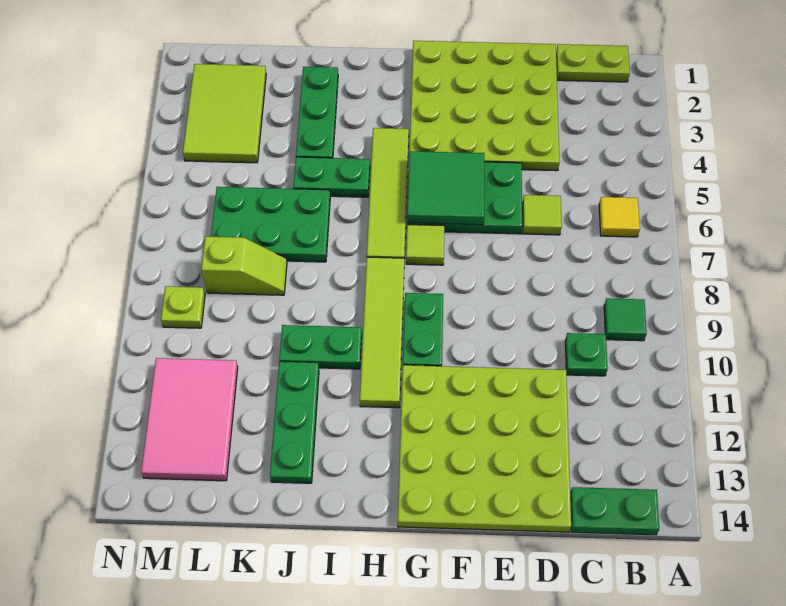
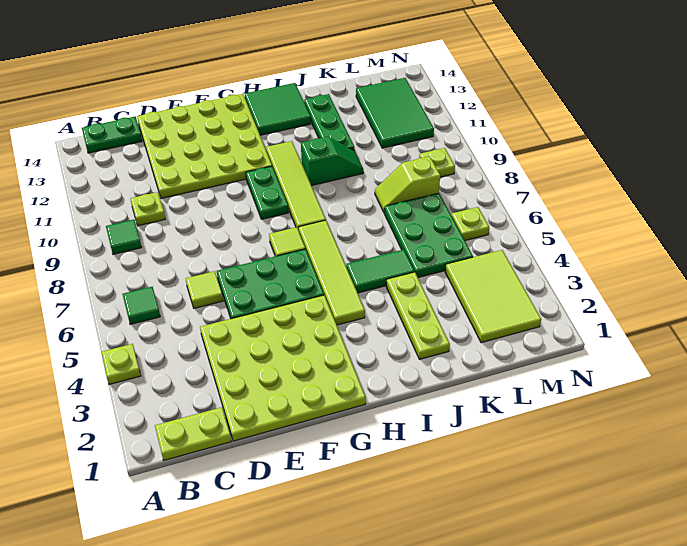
none -> lime plate A4 level 1
yellow tile B6 level 1 -> green tile B6 level 1
green plate C10 level 1 -> lime plate C10 level 1
green tile F5:G6 level 2 -> green tile H13:I14 level 1
green plate I5:J5 level 1 -> green tile I5:J5 level 1
green plate I10:J10 level 1 -> green slope I10:J10 level 1 top I
green plate J2:J4 level 1 -> lime plate J2:J4 level 1
green plate J6:L7 level 1 -> green plate K5:L7 level 1
pink tile L11:M13 level 1 -> green tile L11:M13 level 1
none -> lime plate M6 level 1

